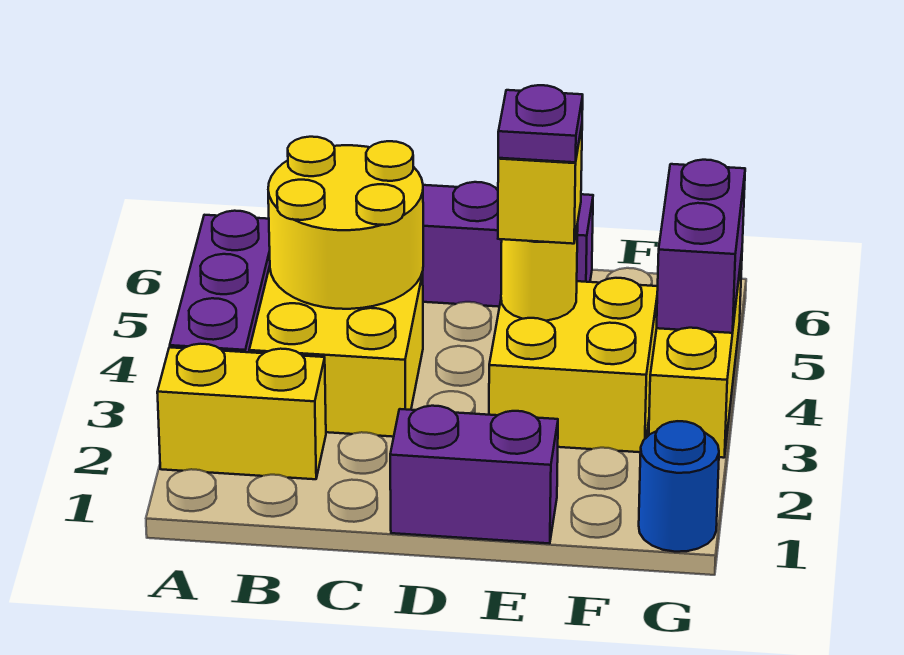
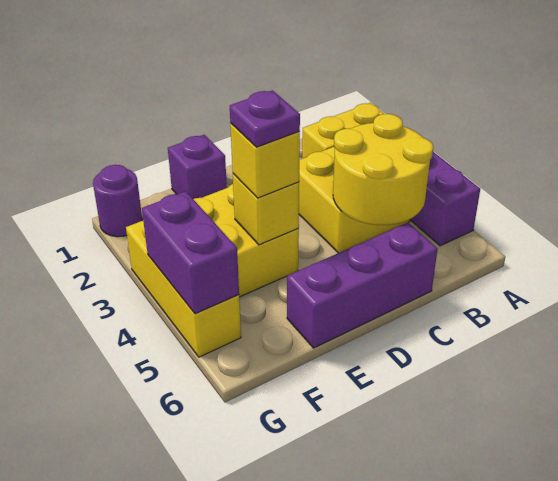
purple brick D1:E1 level 1 -> purple brick E1 level 1
yellow round brick E4 level 2 -> yellow brick E4 level 2
blue round brick G1 level 1 -> purple round brick G1 level 1

